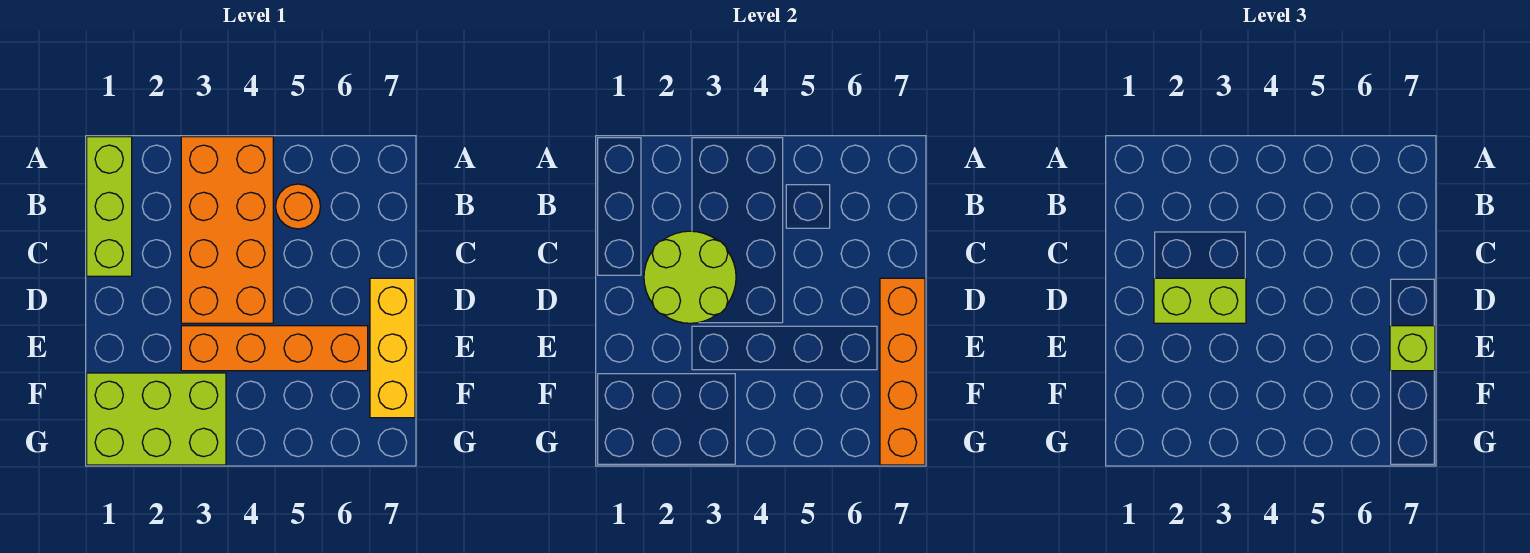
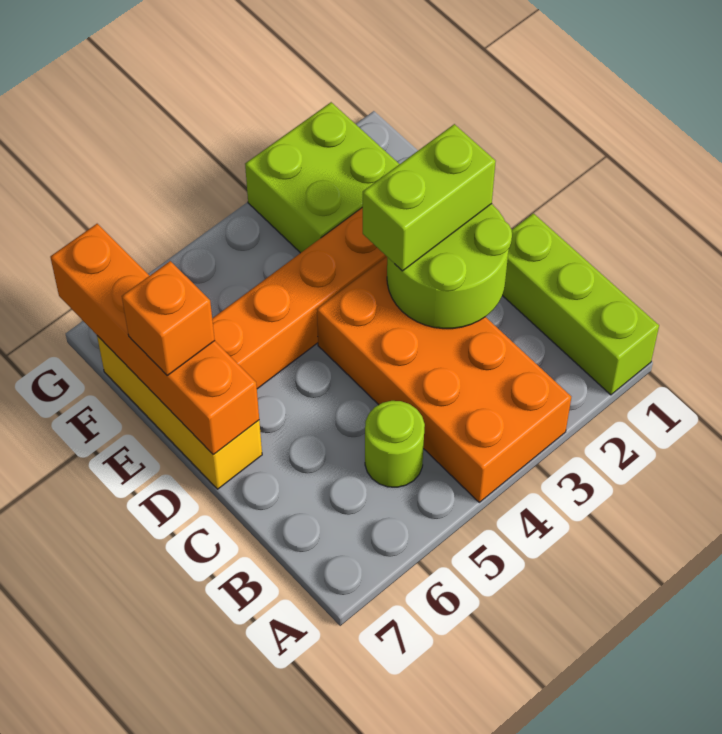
orange round brick B5 level 1 -> lime round brick B5 level 1
lime brick E7 level 3 -> orange brick E7 level 3
lime brick F1:G3 level 1 -> lime brick F2:G3 level 1

